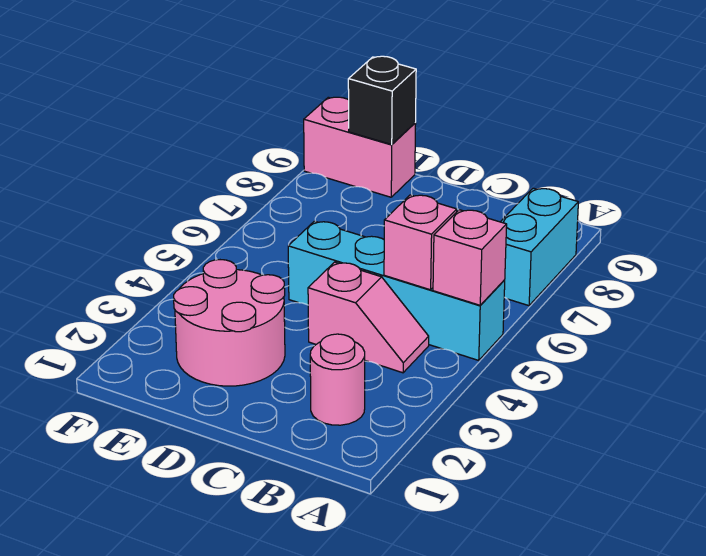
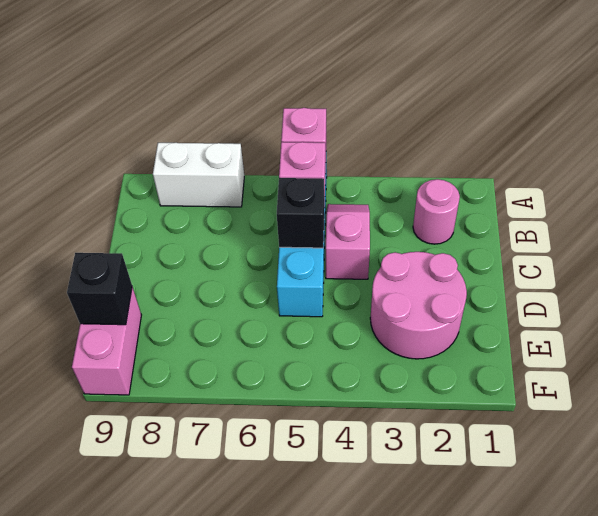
cyan brick A7:A8 level 1 -> white brick A7:A8 level 1
none -> black brick C5 level 2

